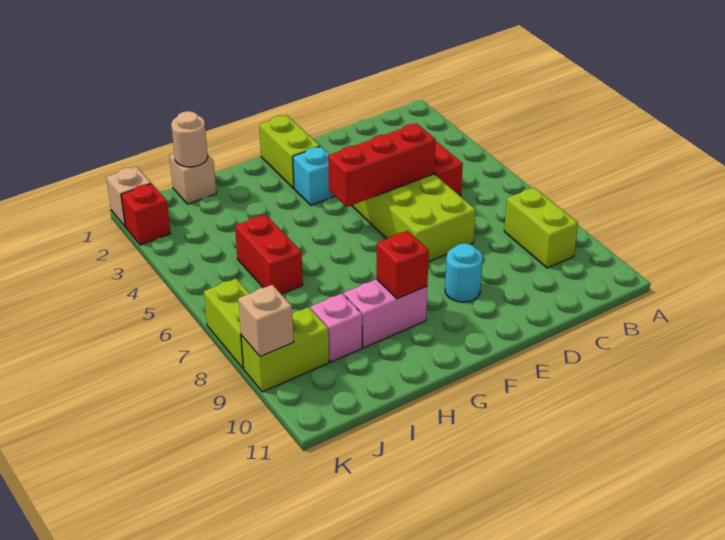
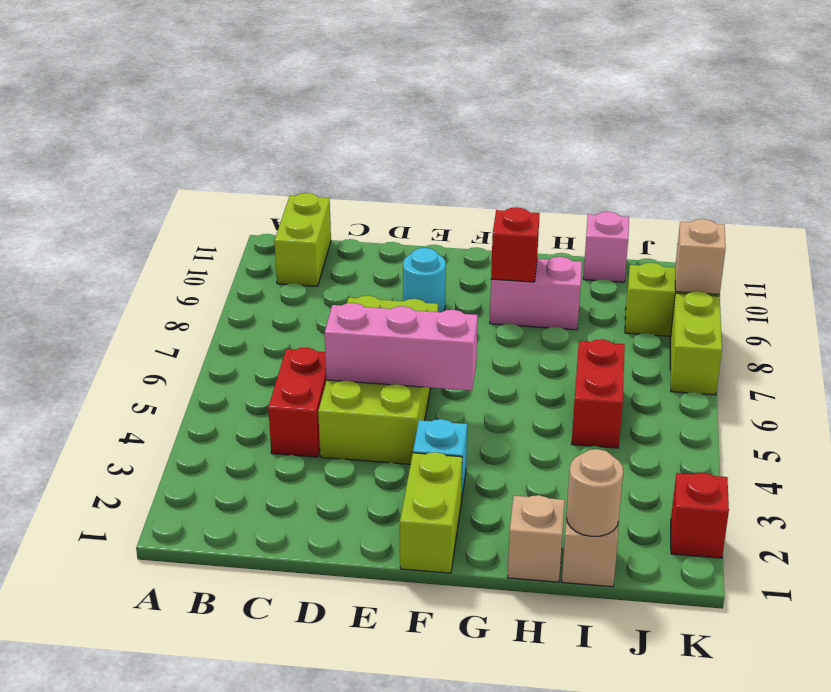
lime brick B8:B9 level 1 -> lime brick B10:B11 level 1
red brick D5:F5 level 2 -> pink brick D5:F5 level 2
pink brick I9 level 1 -> pink brick I11 level 1
tan brick K1 level 1 -> tan brick H1 level 1

